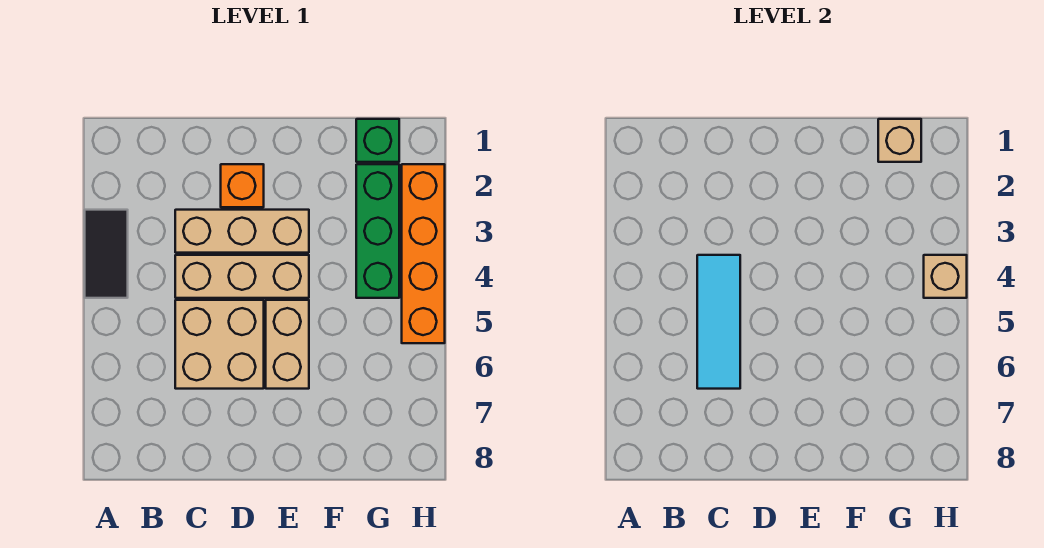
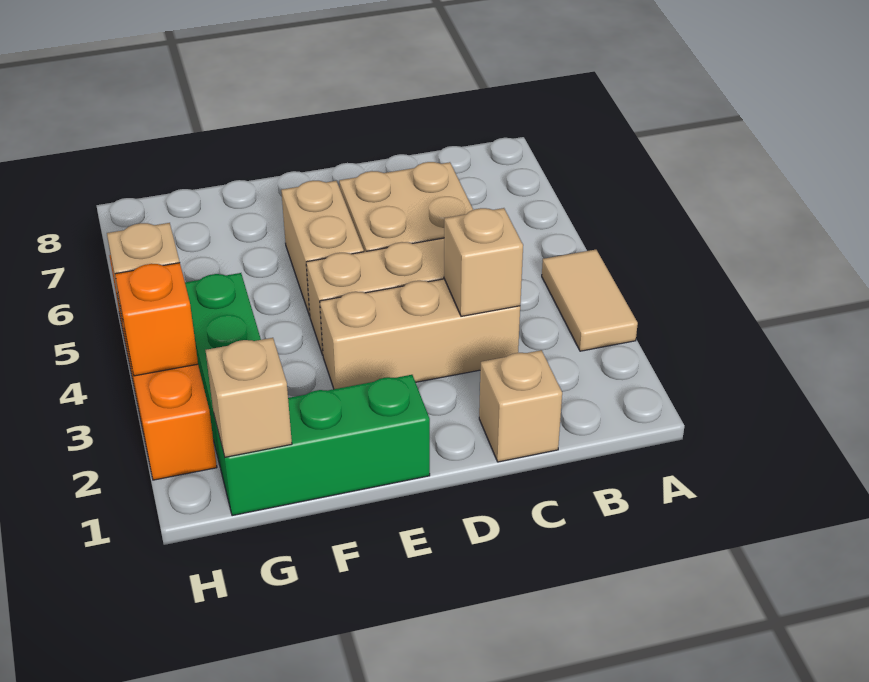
black tile A3:A4 level 1 -> tan tile A3:A4 level 1
none -> tan brick C1 level 1
none -> tan brick C3 level 2
cyan tile C4:C6 level 2 -> none
orange brick D2 level 1 -> orange brick H3 level 2
green brick G1 level 1 -> green brick E1:G1 level 1

